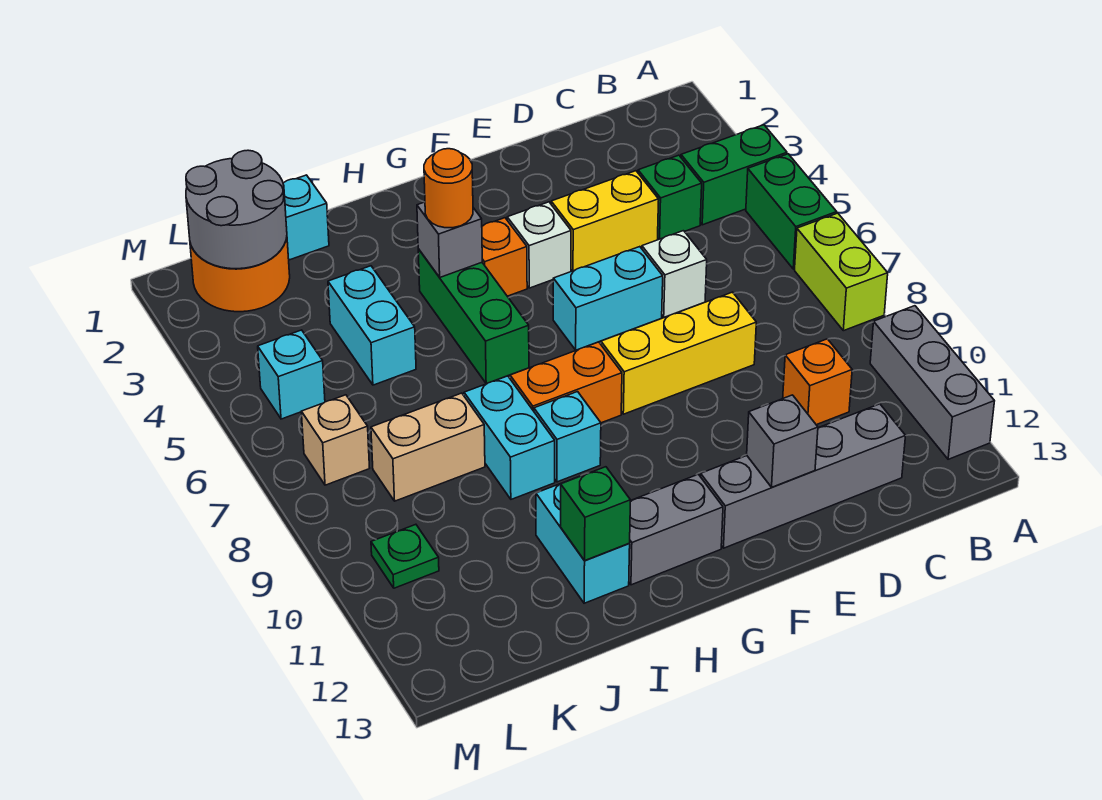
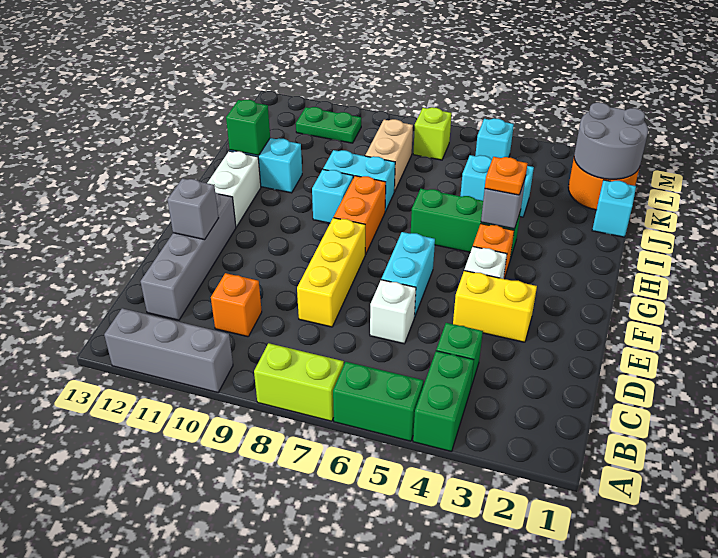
yellow brick D4:E4 level 1 -> yellow brick E3:E4 level 1
grey brick G12:H12 level 1 -> white brick G12:H12 level 1
orange round brick H4 level 3 -> orange plate H4 level 3
tan brick L7 level 1 -> lime brick L7 level 1
green plate L10 level 1 -> green plate L10:L11 level 1

